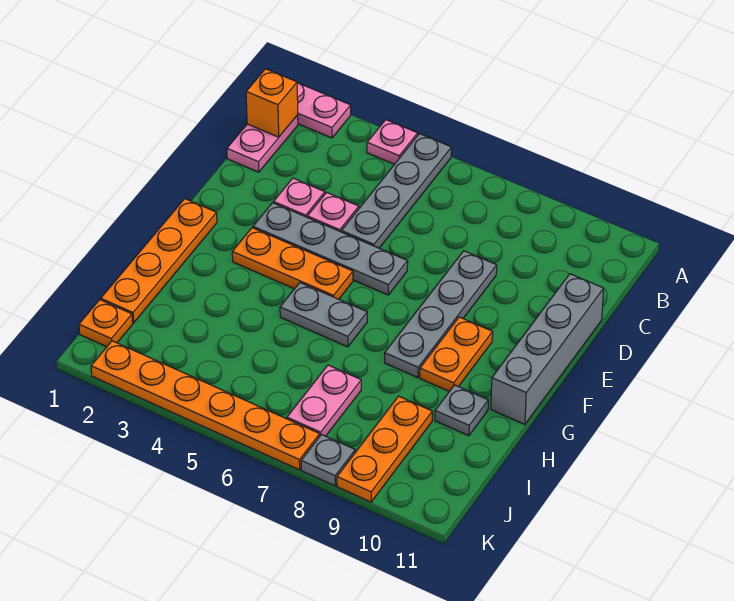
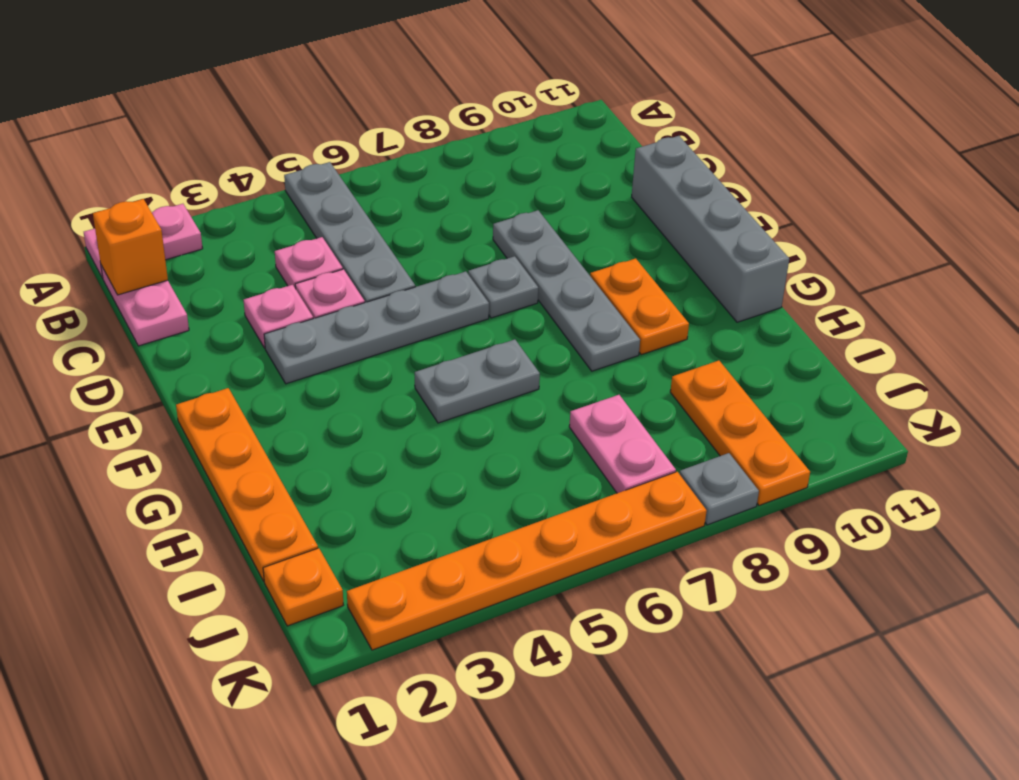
pink plate A4 level 1 -> pink plate C4 level 1
orange plate F3:F5 level 1 -> none
grey plate H10 level 1 -> grey plate E7 level 1

